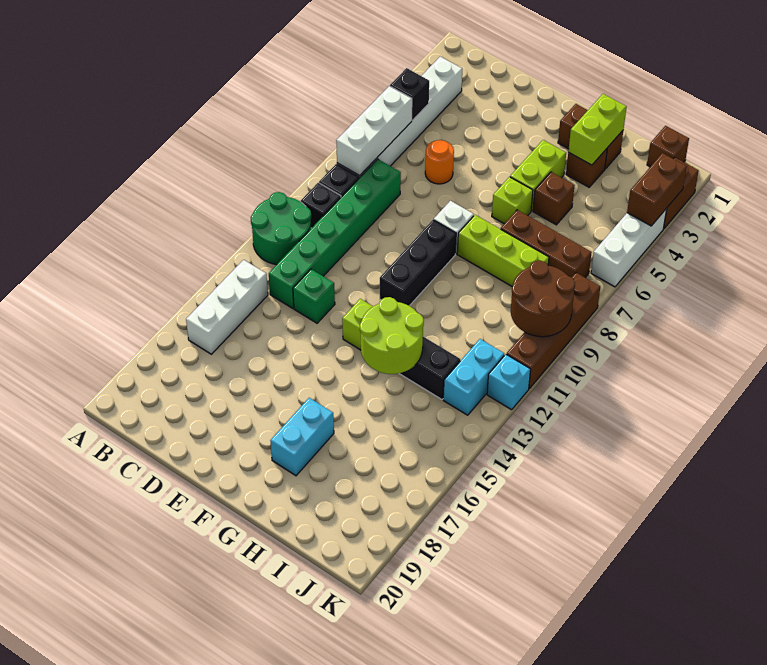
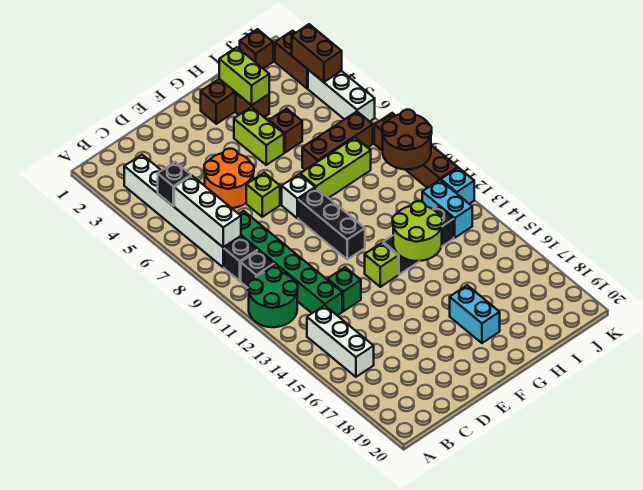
orange round brick D6 level 1 -> orange round brick D5:E6 level 1
lime brick G6 level 1 -> lime brick E7 level 1

